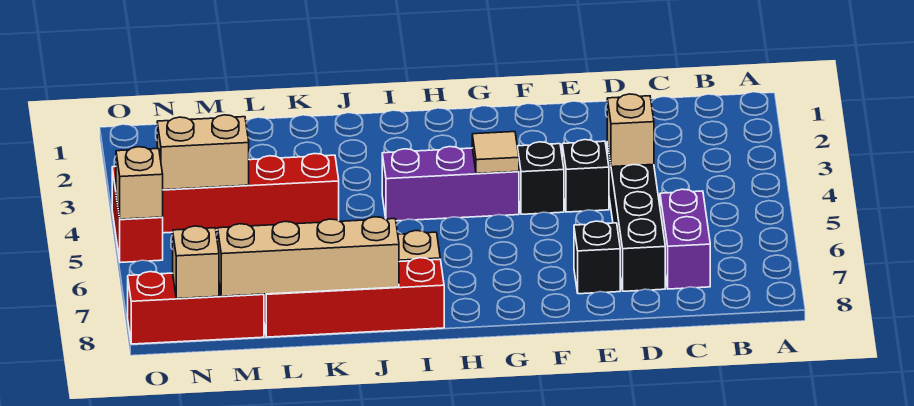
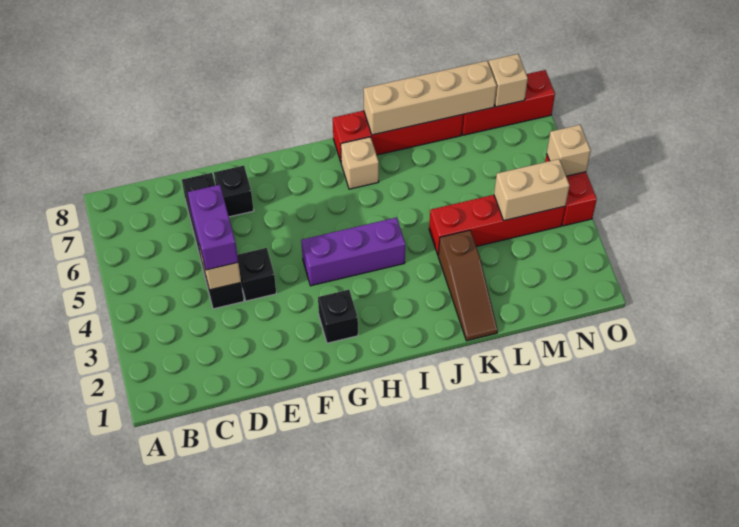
purple brick C6:C7 level 1 -> purple brick D4:D5 level 3
black brick F4 level 1 -> black brick G2 level 1
tan tile G4 level 2 -> none
none -> brown slope K1:K3 level 1 top 3

